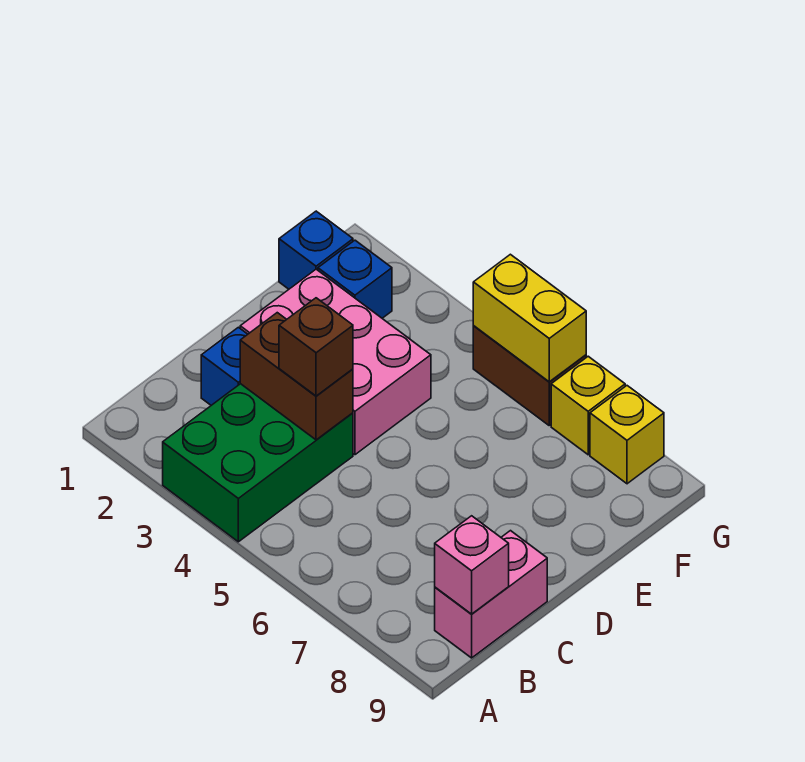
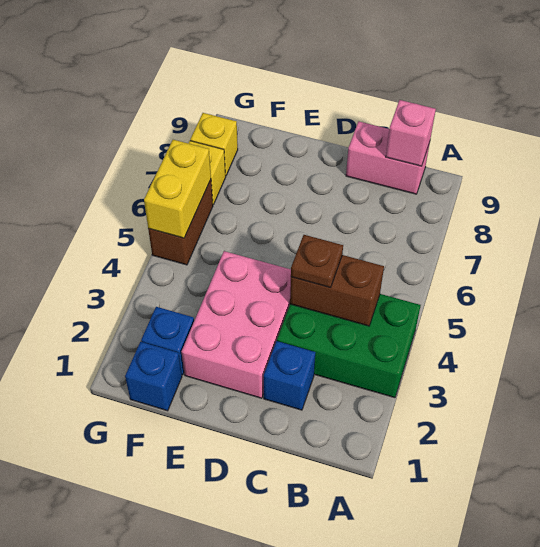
brown brick C3:C4 level 2 -> brown brick B4:C4 level 2
brown brick C4 level 3 -> brown plate C4 level 3

